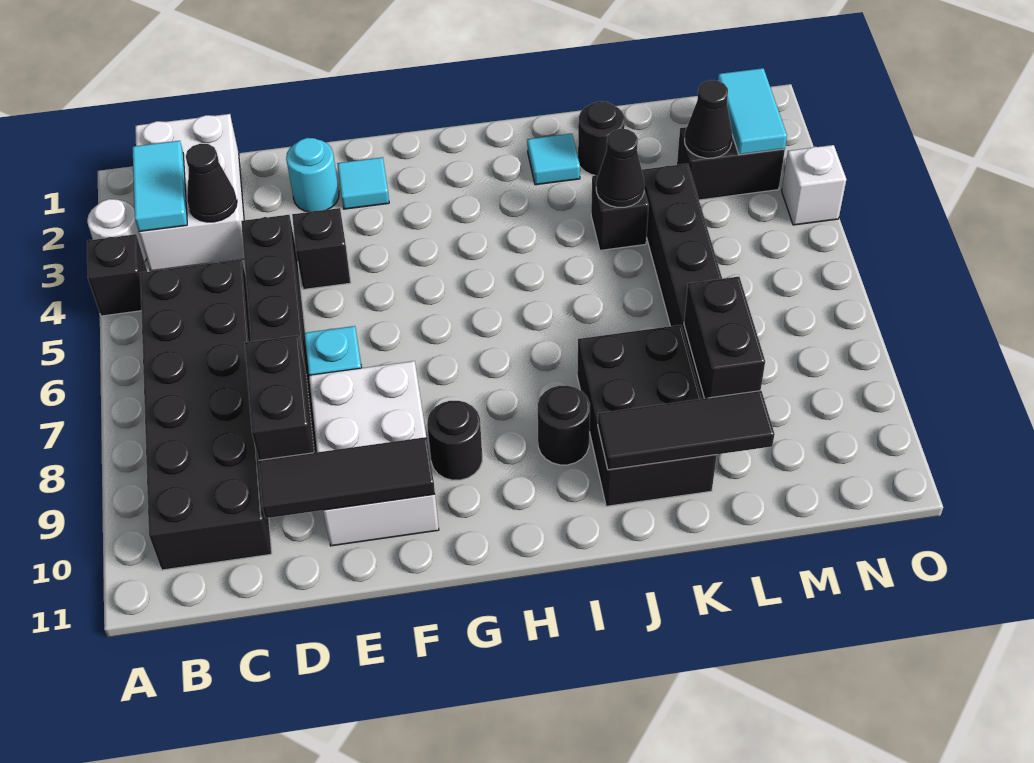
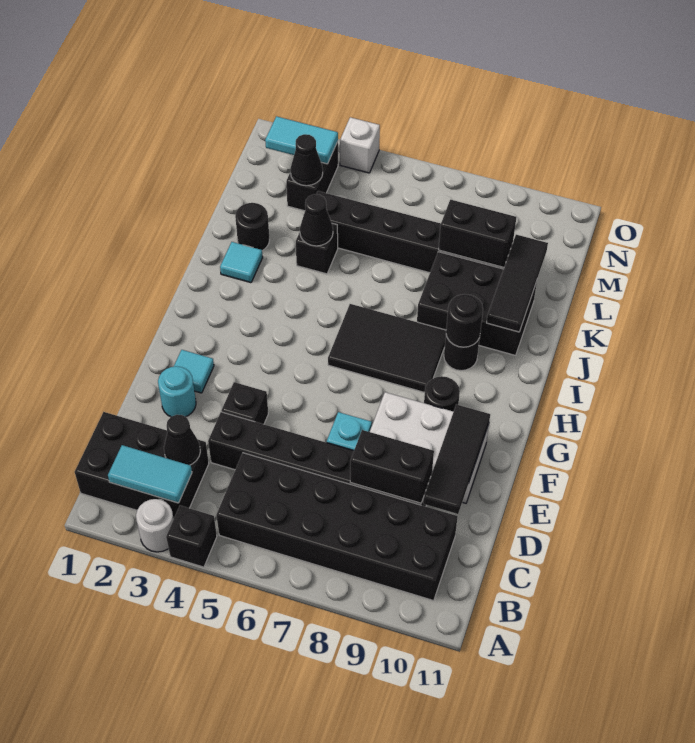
white brick B1:C3 level 1 -> black brick B1:C3 level 1
none -> black tile H6:I8 level 1
none -> black round brick I9 level 2

